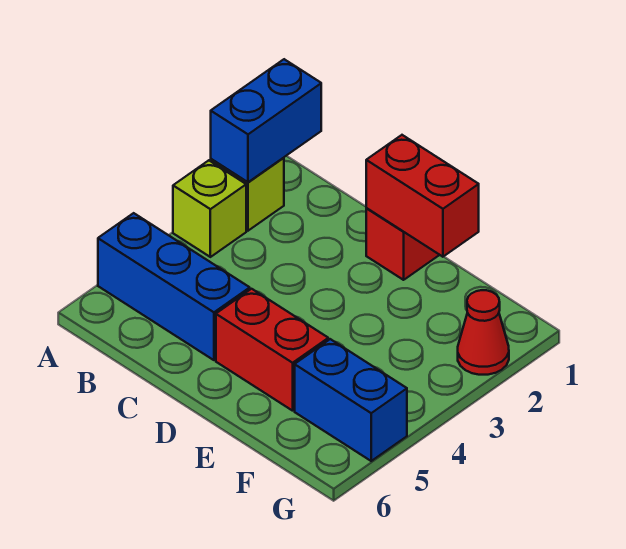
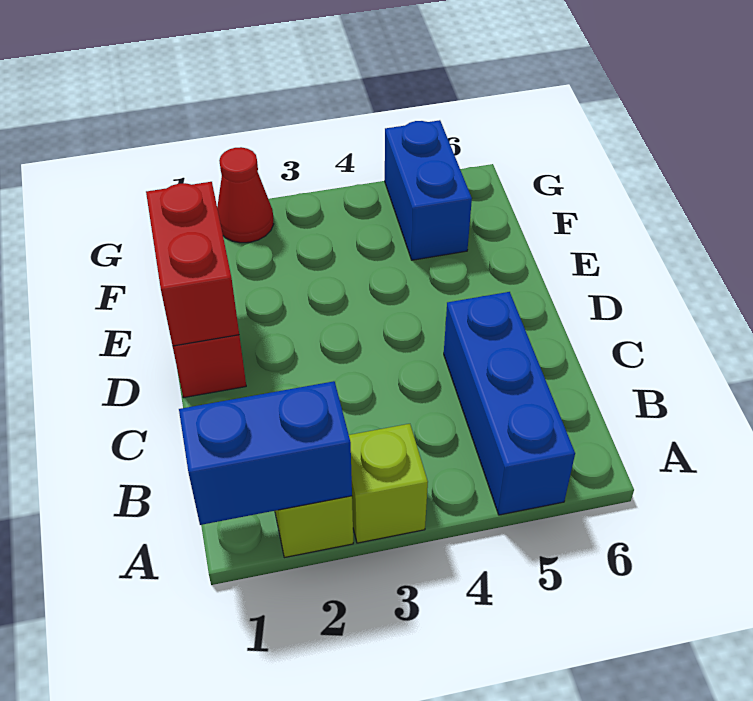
red brick D5:E5 level 1 -> none

